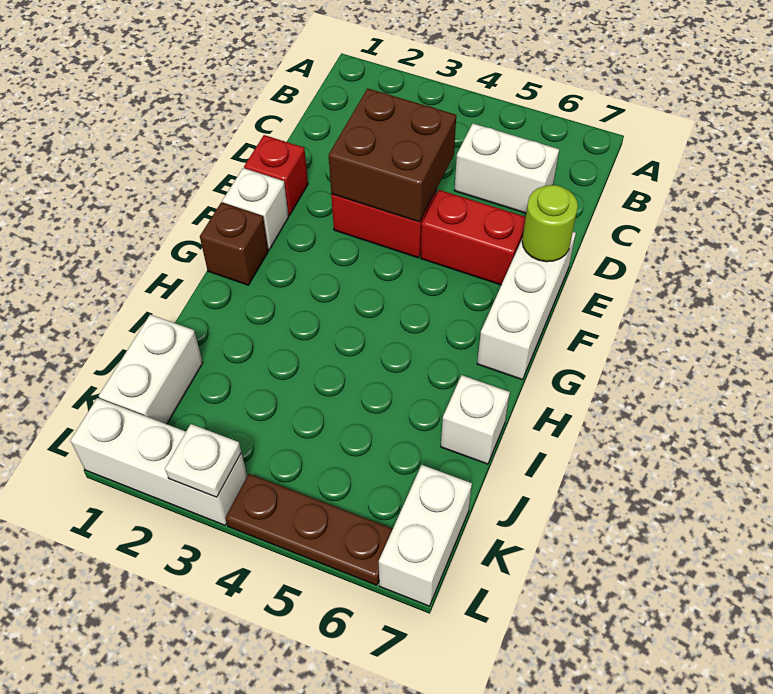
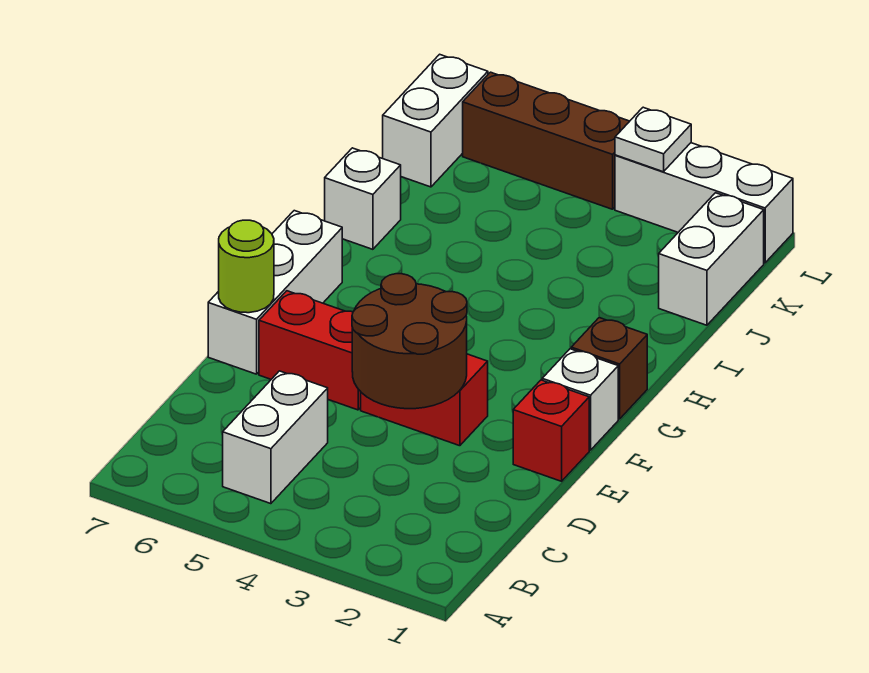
white brick C5:C6 level 1 -> white brick B5:C5 level 1
brown brick D3:E4 level 2 -> brown round brick D3:E4 level 2
brown plate L4:L6 level 1 -> brown brick L4:L6 level 1

